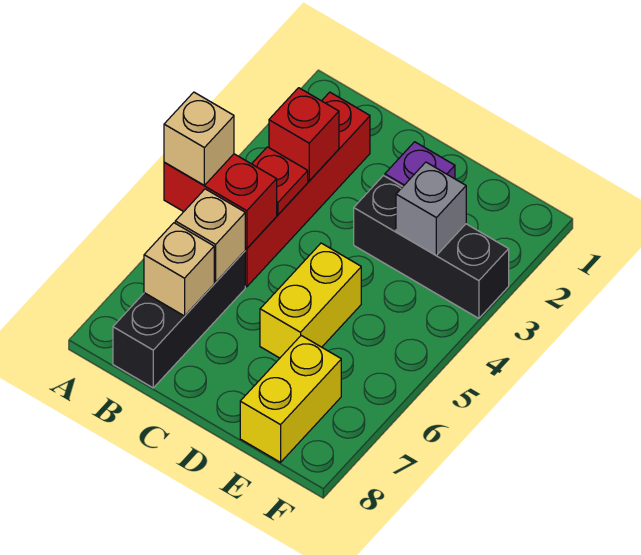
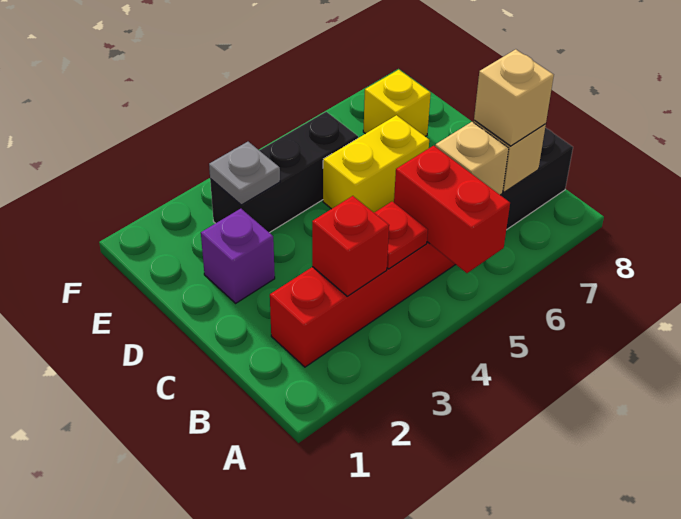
tan brick A5 level 3 -> tan brick B7 level 3
black brick D3:F3 level 1 -> black brick E3:E5 level 1
grey brick E3 level 2 -> grey plate E3 level 2
yellow brick E7:E8 level 1 -> yellow brick E7 level 1

